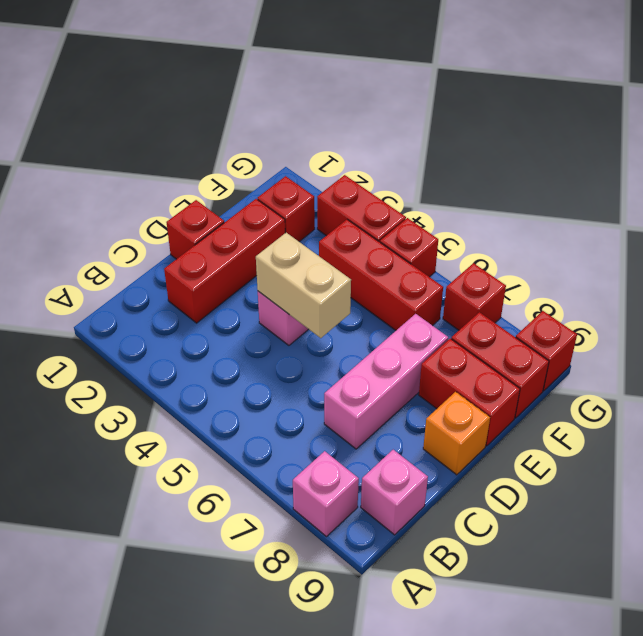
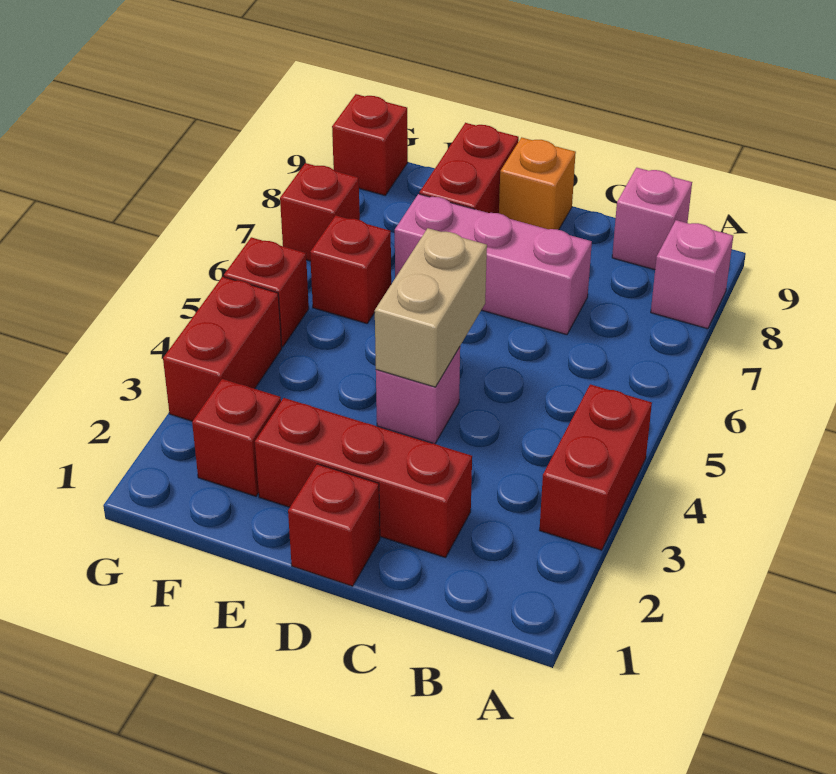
red brick F4:F6 level 1 -> red brick F6 level 1
red brick F8:F9 level 1 -> red brick A3:A4 level 1

